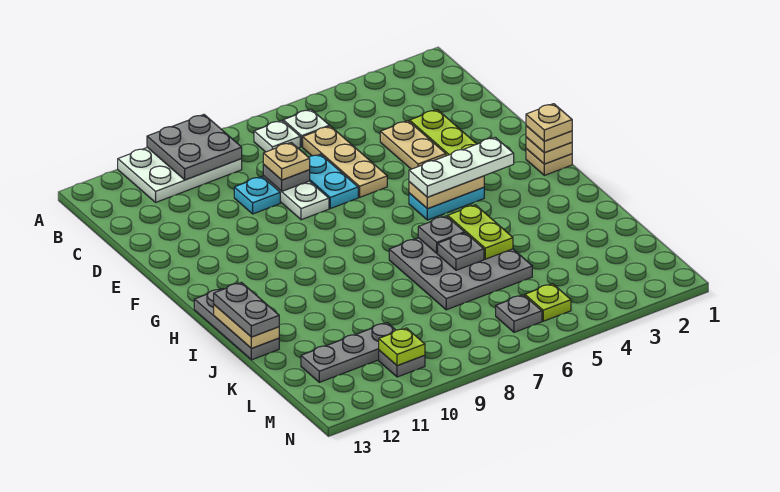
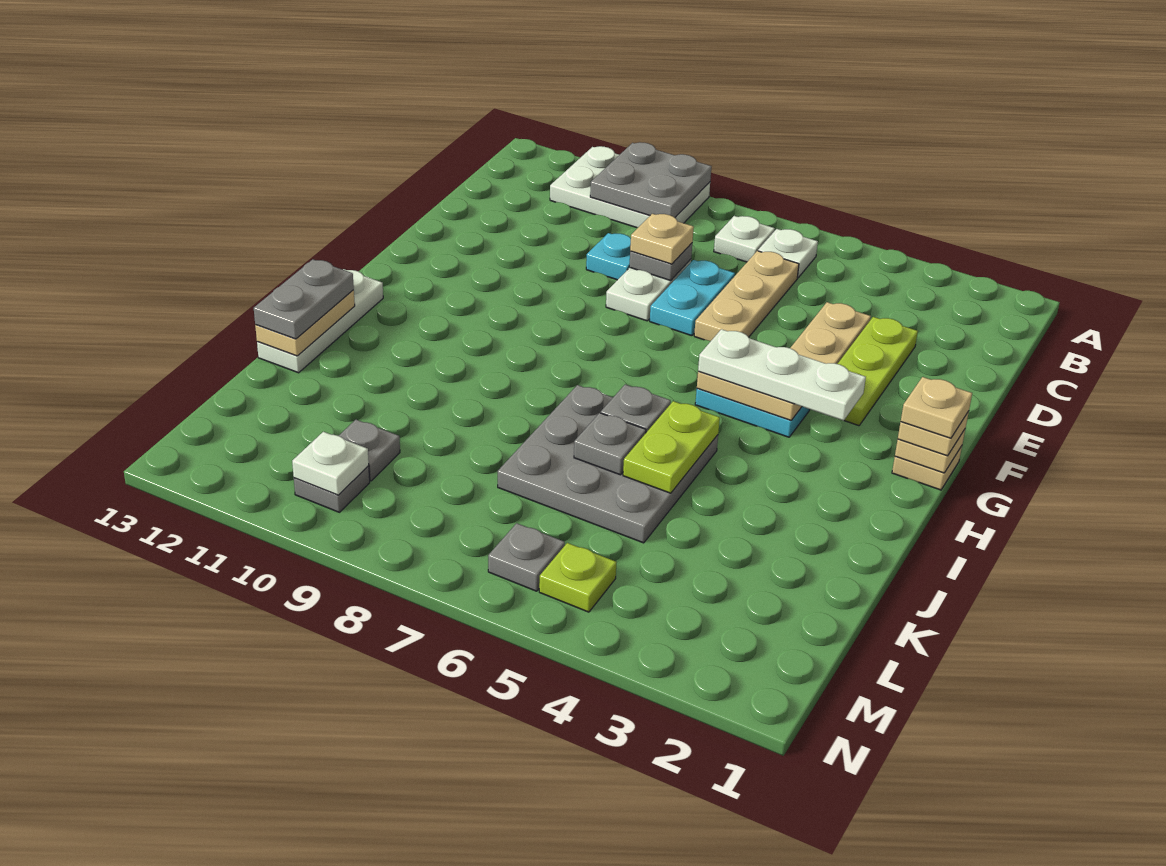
grey plate H13:J13 level 1 -> white plate H13:J13 level 1
grey plate L10:L12 level 1 -> grey plate L10 level 1
lime plate M10 level 2 -> white plate M10 level 2

